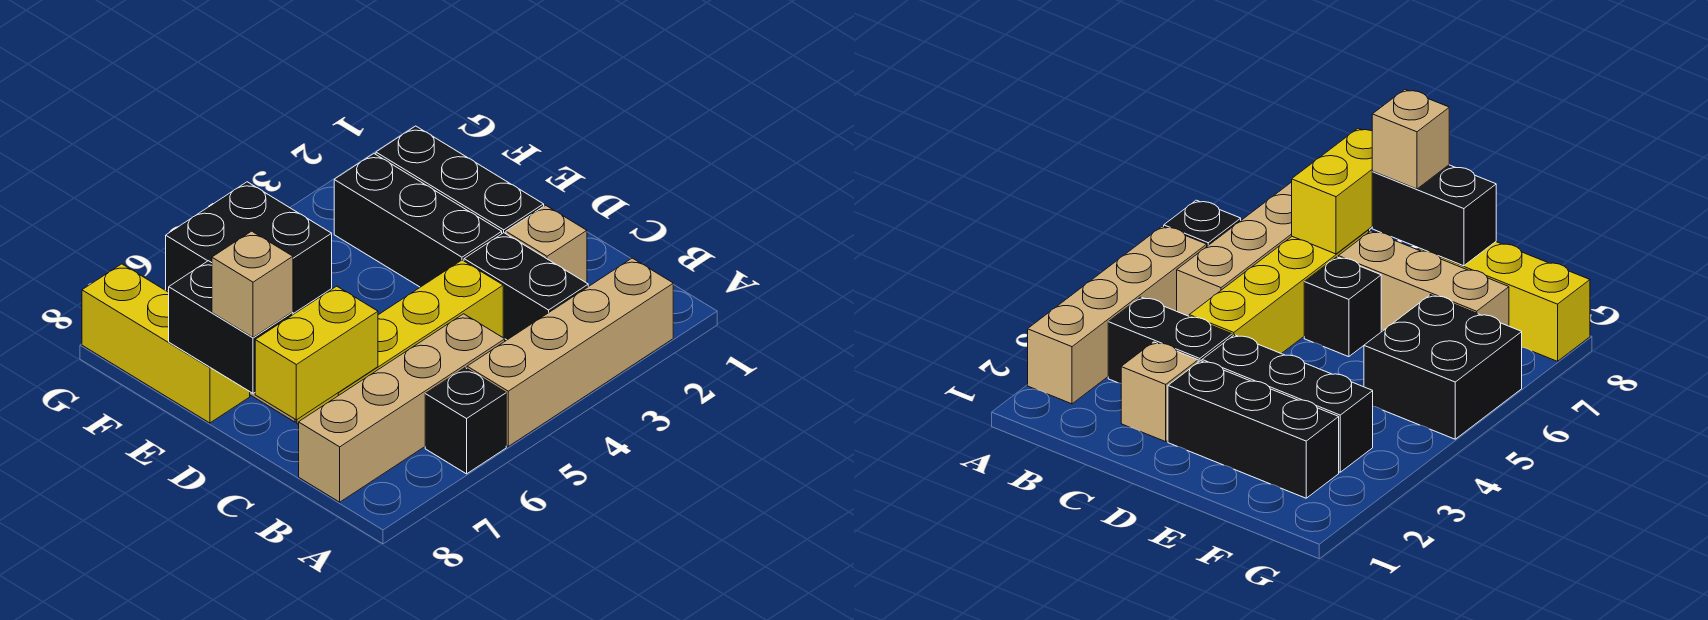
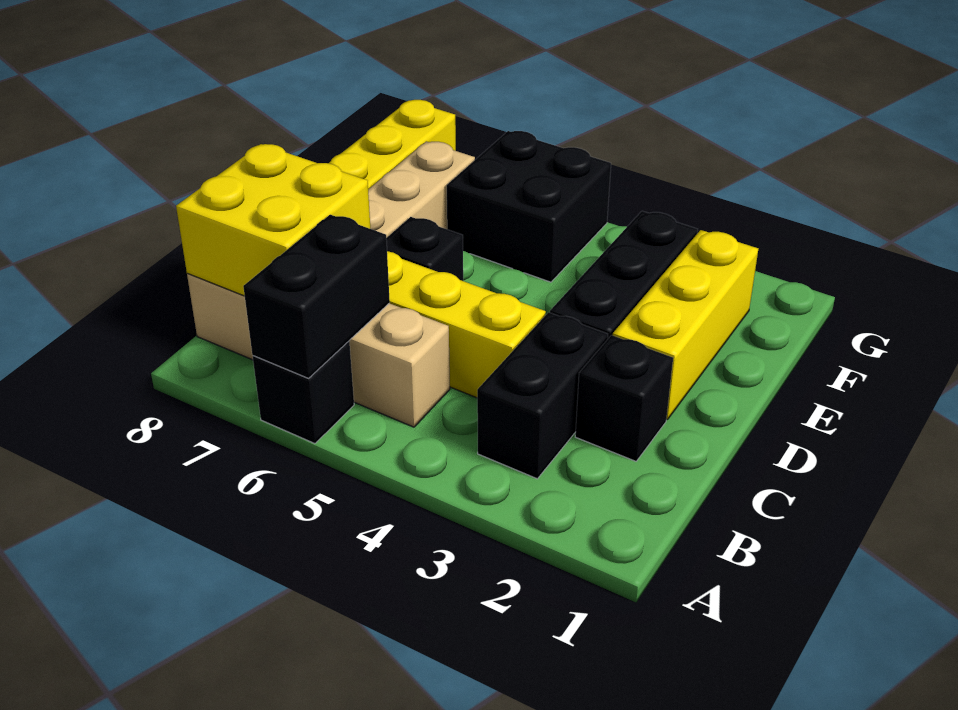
tan brick A2:A5 level 1 -> none
tan brick C2 level 1 -> black brick C2 level 1
yellow brick C7:C8 level 2 -> yellow brick B7:C8 level 2
black brick D2:F2 level 1 -> yellow brick D2:F2 level 1
black brick D8:E8 level 2 -> black brick A6:B6 level 2
tan brick D8 level 3 -> none

